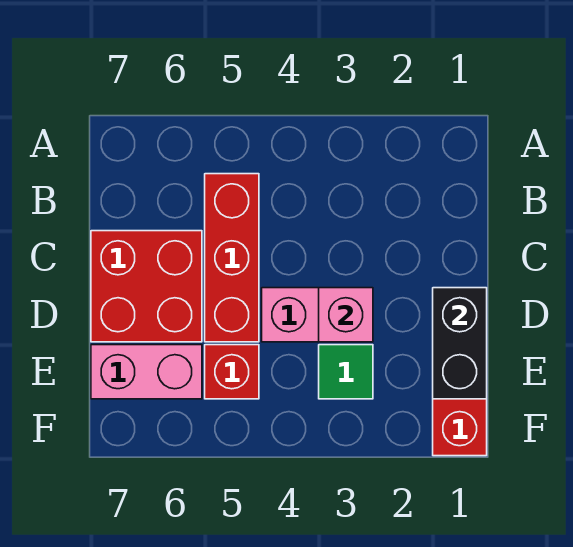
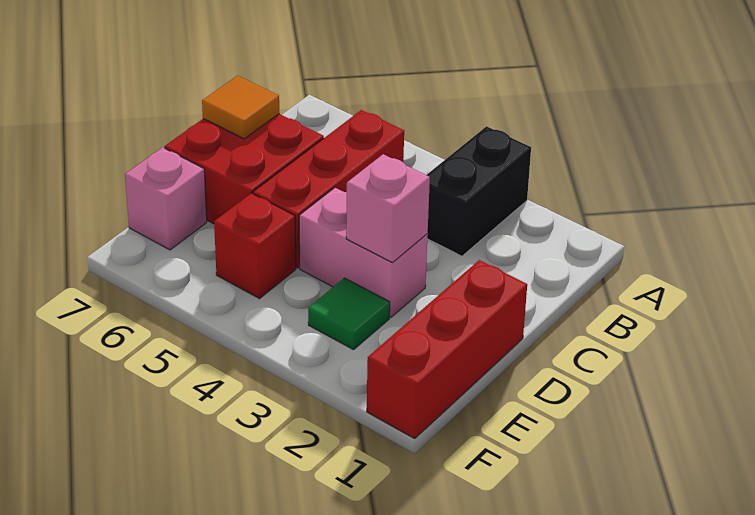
none -> orange tile C7 level 2
black brick D1:E1 level 2 -> black brick A3:B3 level 1
pink brick E6:E7 level 1 -> pink brick E7 level 1

